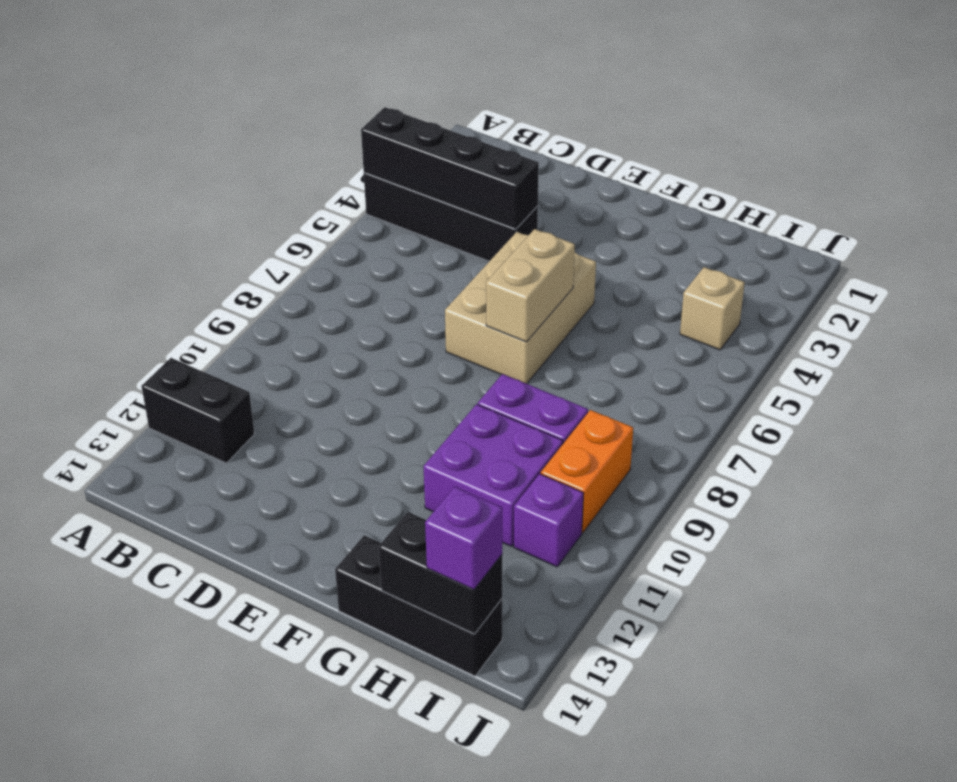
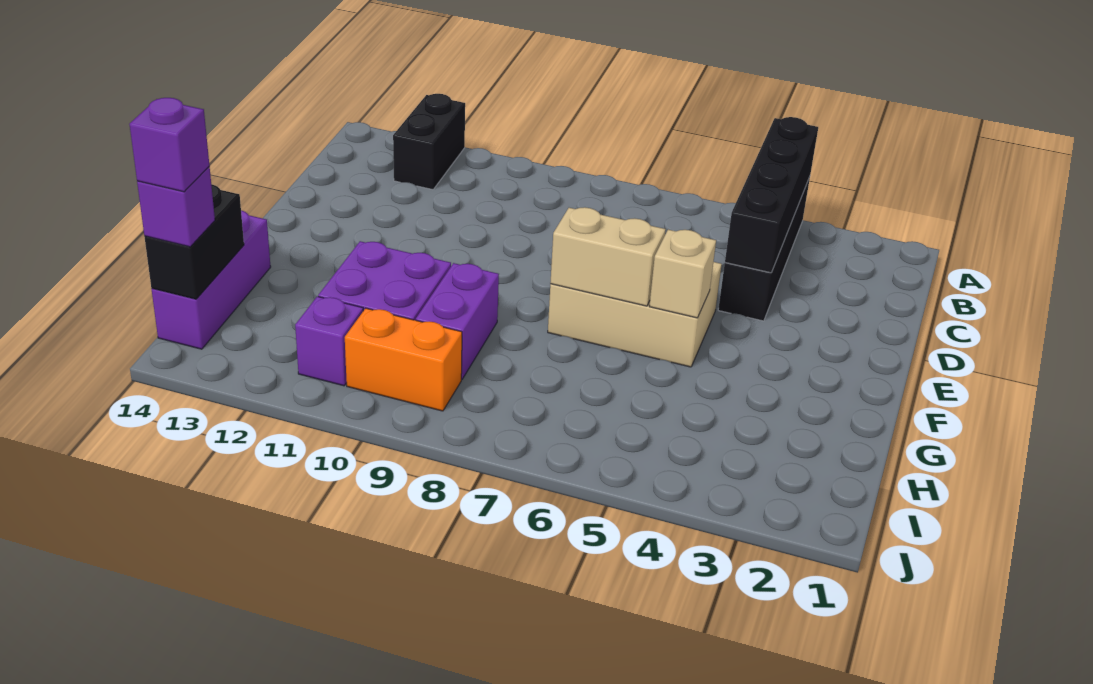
black brick G14:I14 level 1 -> purple brick G14:I14 level 1
tan brick I4 level 1 -> tan brick F5 level 2
none -> purple brick I14 level 4

